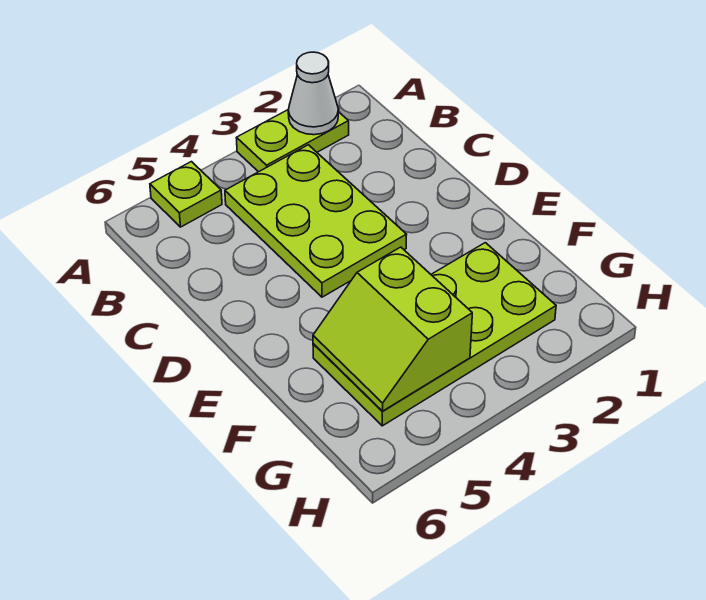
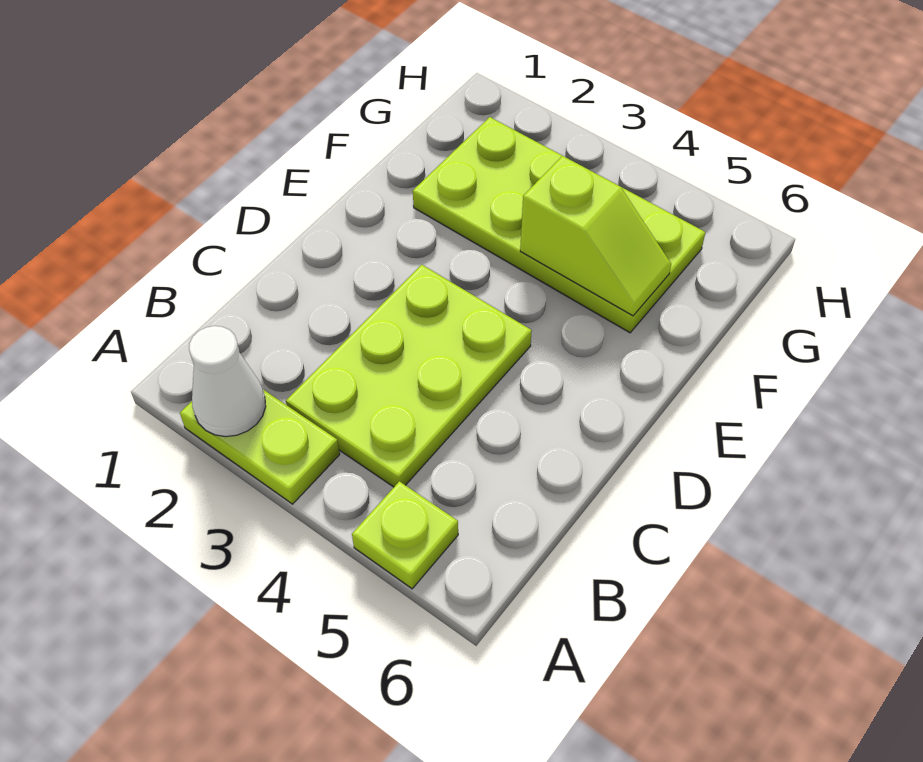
lime slope F4:G5 level 2 top 4 -> lime slope F4:F5 level 2 top 4

